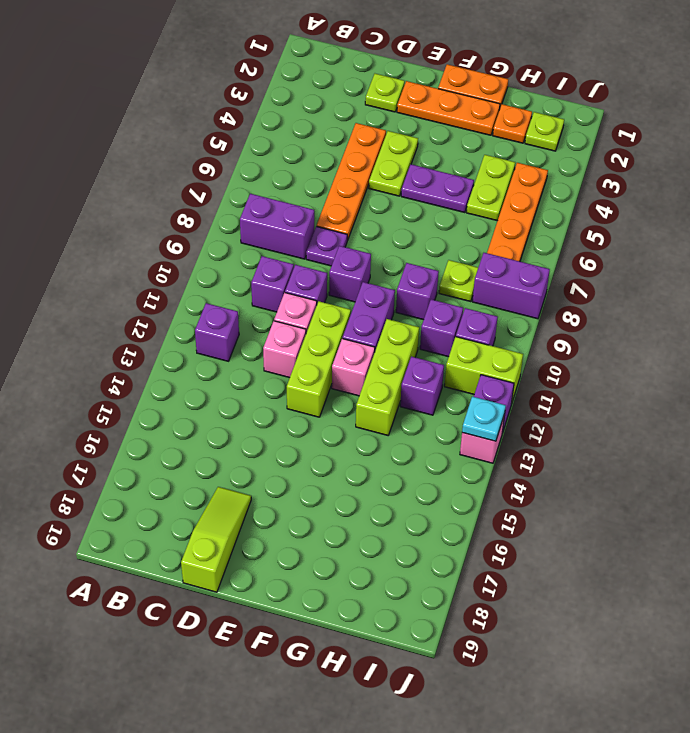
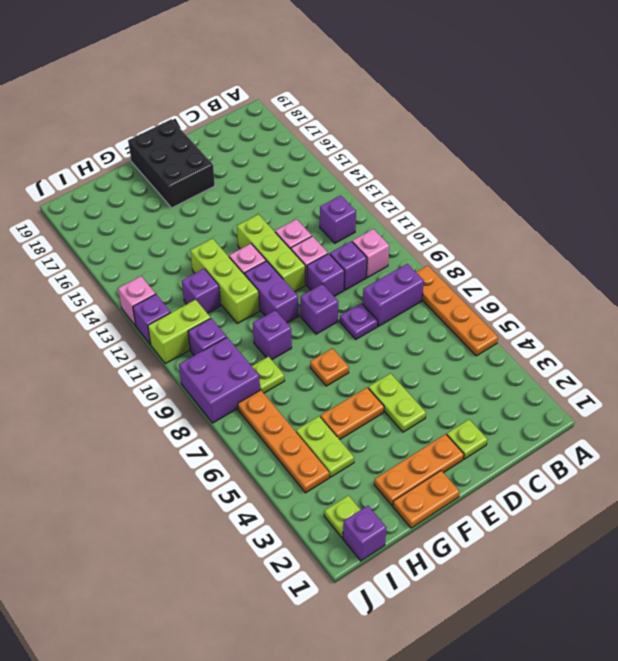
none -> pink brick B10 level 1
orange plate D4:D7 level 1 -> orange plate A5:A8 level 1
lime slope D17:D19 level 1 top 19 -> none
none -> black brick E17:F19 level 1
purple plate F5:G5 level 1 -> orange plate F5:G5 level 1
orange plate H2 level 1 -> orange plate F7 level 1
purple brick H10 level 1 -> purple brick I1 level 1
purple brick I8:J8 level 1 -> purple brick I8:J9 level 1
cyan plate J13 level 2 -> none

